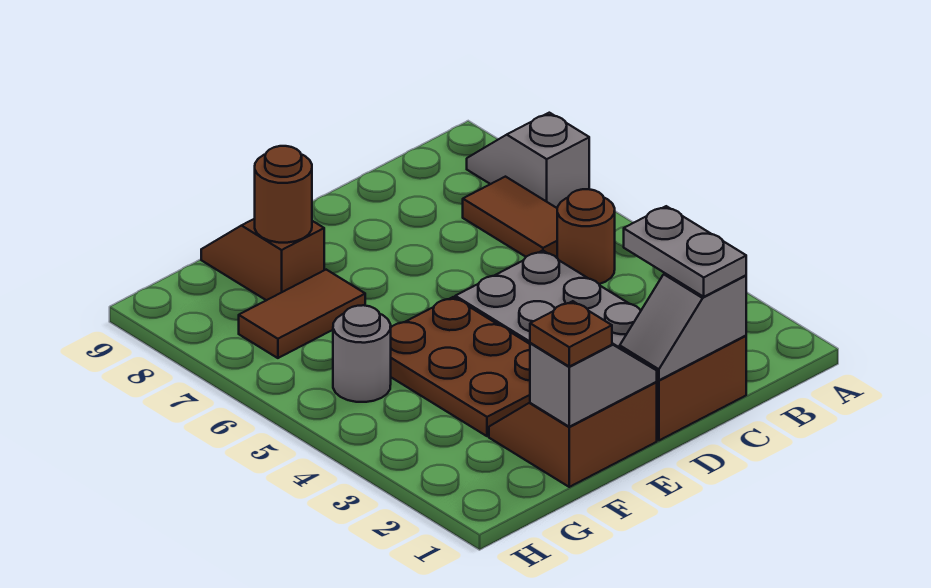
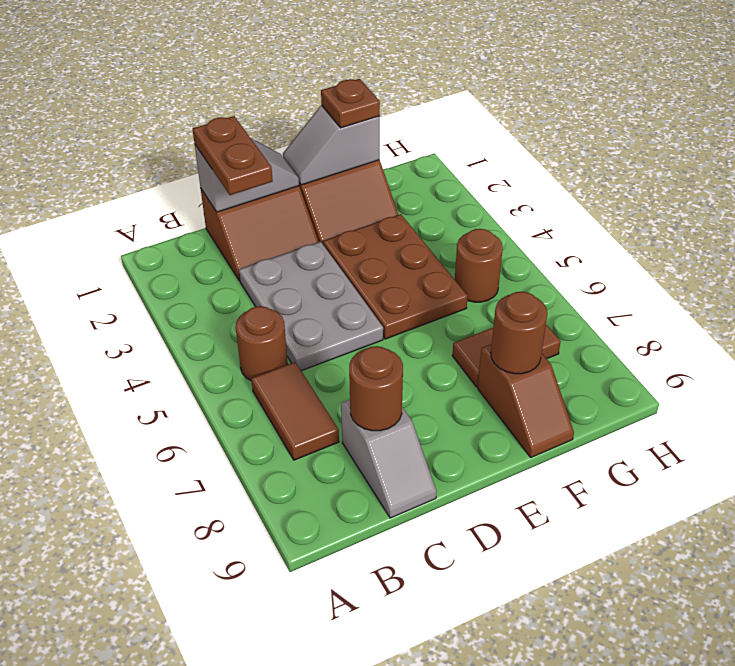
grey slope A7:A8 level 1 top 7 -> grey slope C8:C9 level 1 top 8
grey plate C1:C2 level 3 -> brown plate C1:C2 level 3
none -> brown round brick C8 level 2
grey round brick G5 level 1 -> brown round brick G5 level 1

